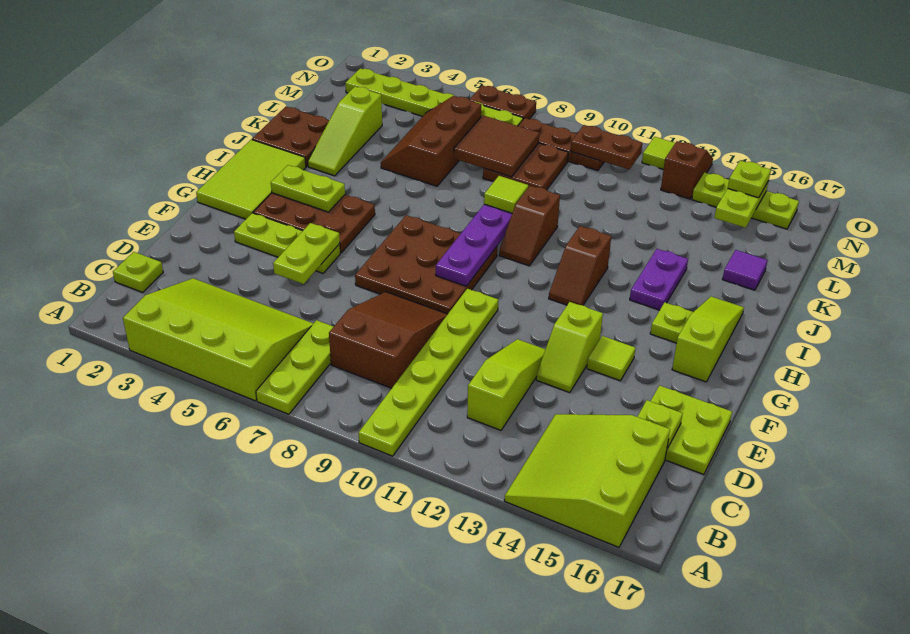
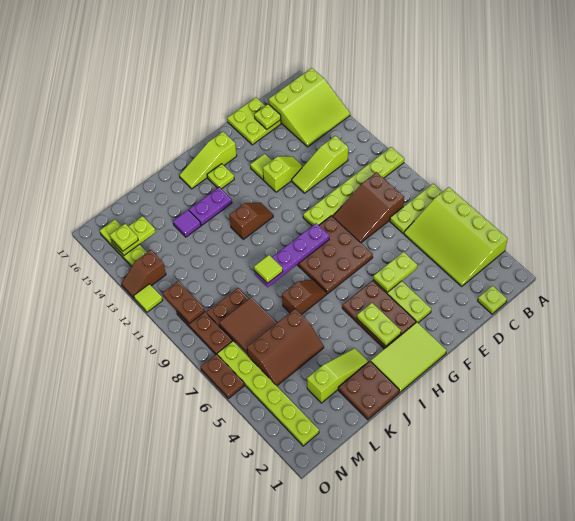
brown slope I10:J10 level 1 top J -> brown slope I7:J7 level 1 top J
purple tile K16 level 1 -> purple tile K14 level 1

